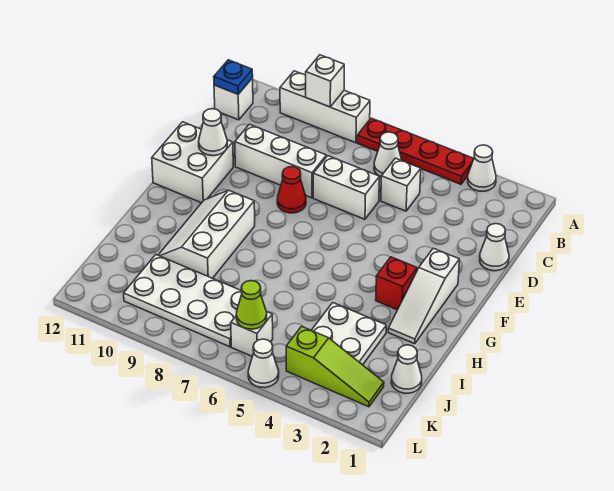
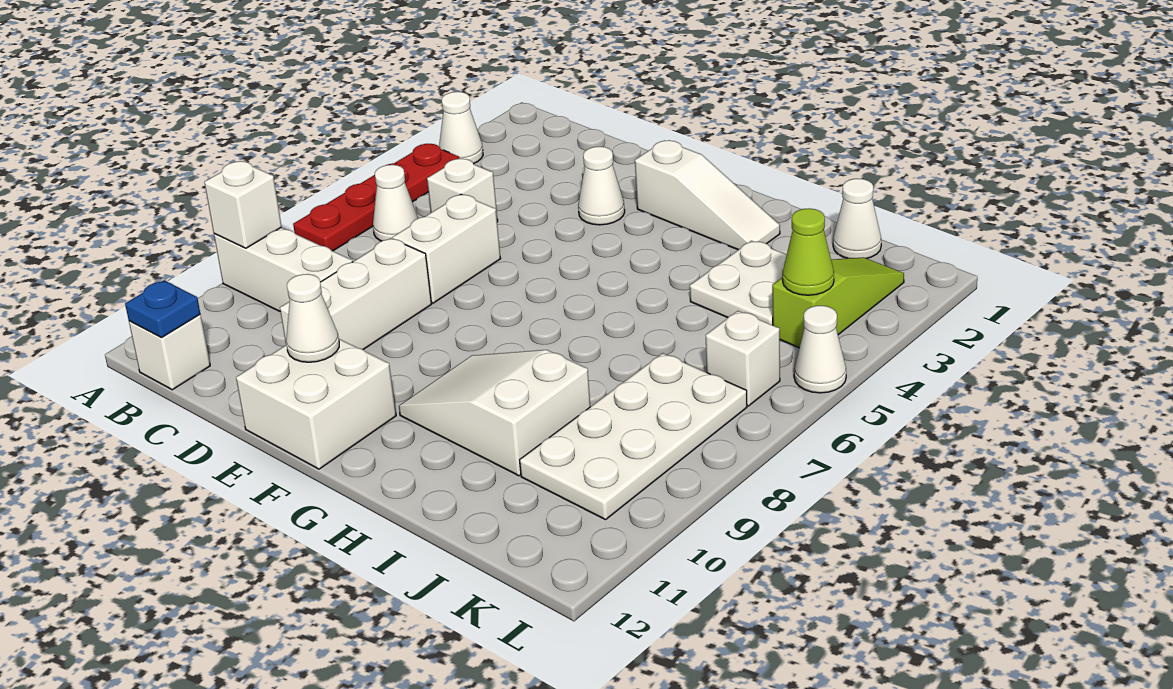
white brick A8:A10 level 1 -> white brick A9:C9 level 1
white cone D1 level 1 -> white cone E3 level 1
red cone E8 level 1 -> none
red brick G3 level 1 -> none
white slope G9:I10 level 1 top 9 -> white slope G9:I10 level 1 top I
lime cone K6 level 2 -> lime cone K4 level 2

